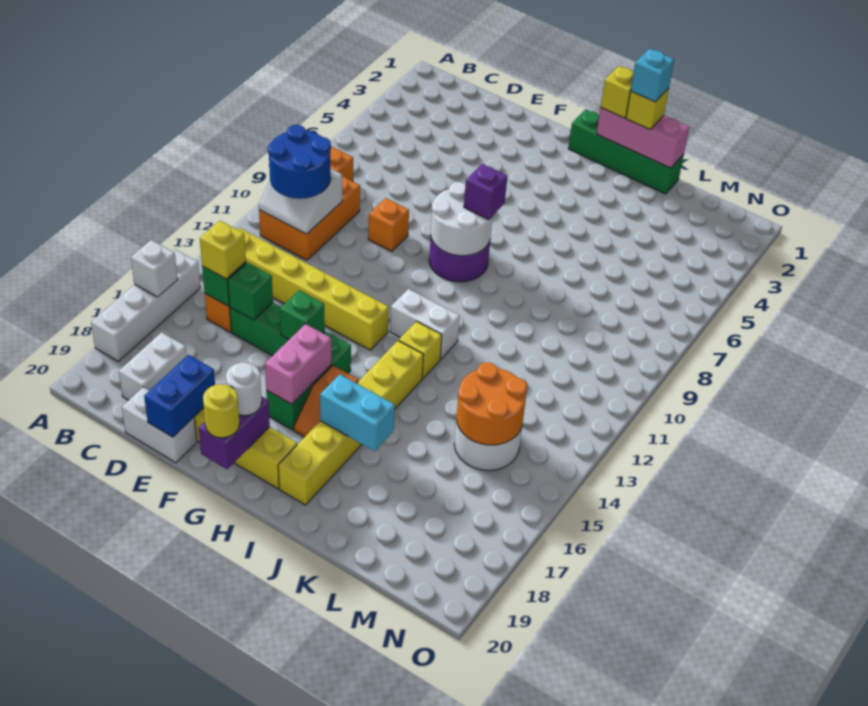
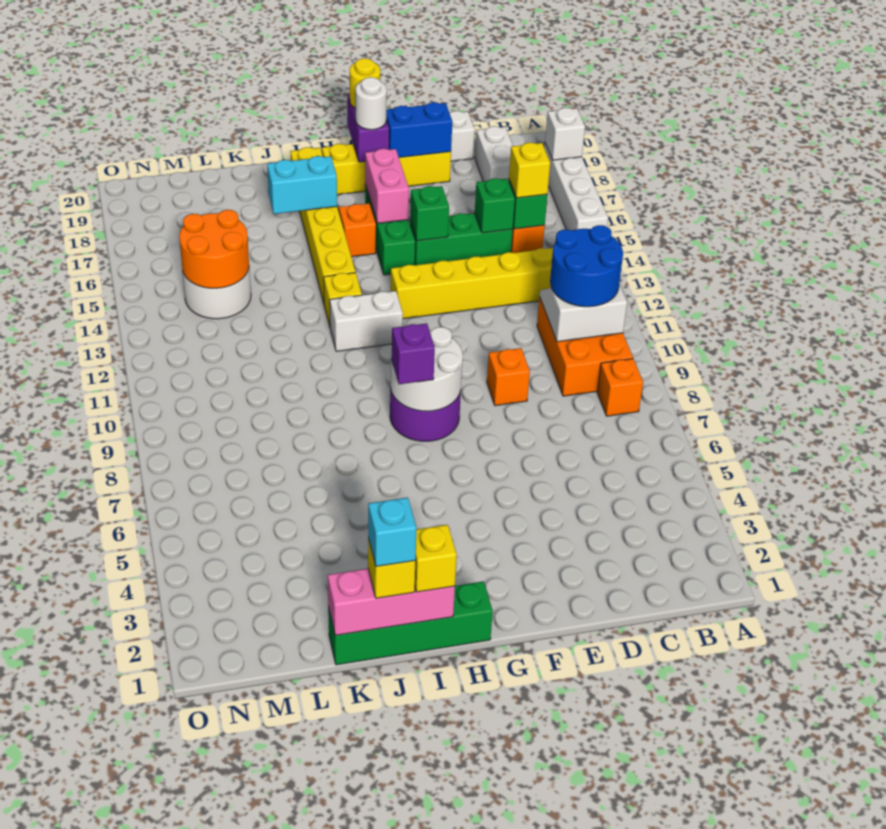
white brick A16 level 2 -> white brick A18 level 2
blue brick E19:E20 level 2 -> blue brick E19:F19 level 2

